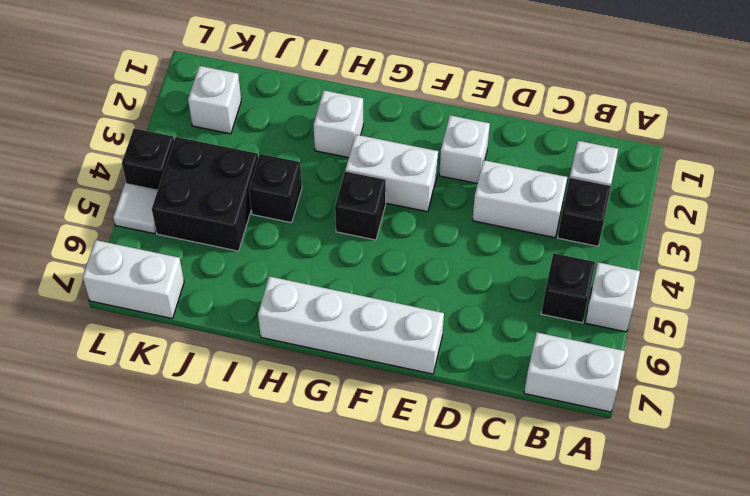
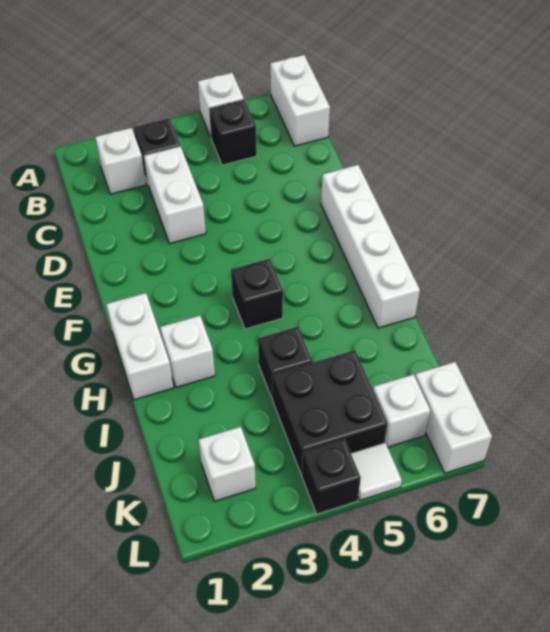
white brick E2 level 1 -> white brick K6 level 1
white brick F3:G3 level 1 -> white brick G1:H1 level 1

